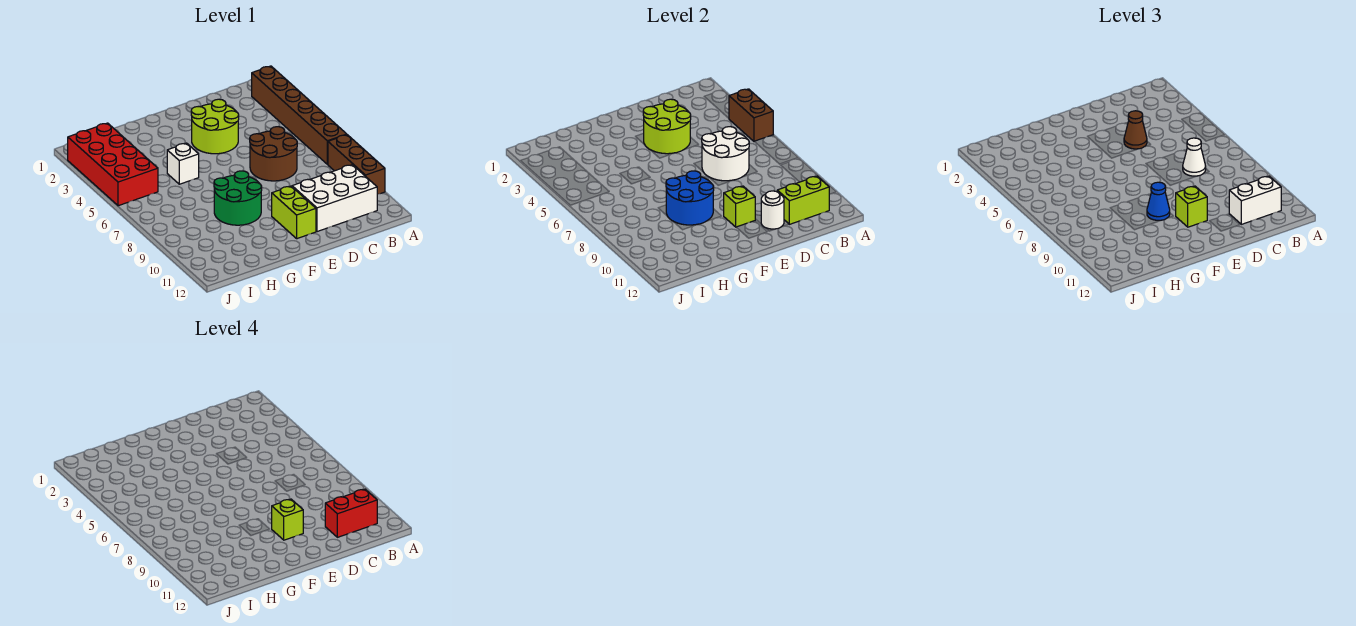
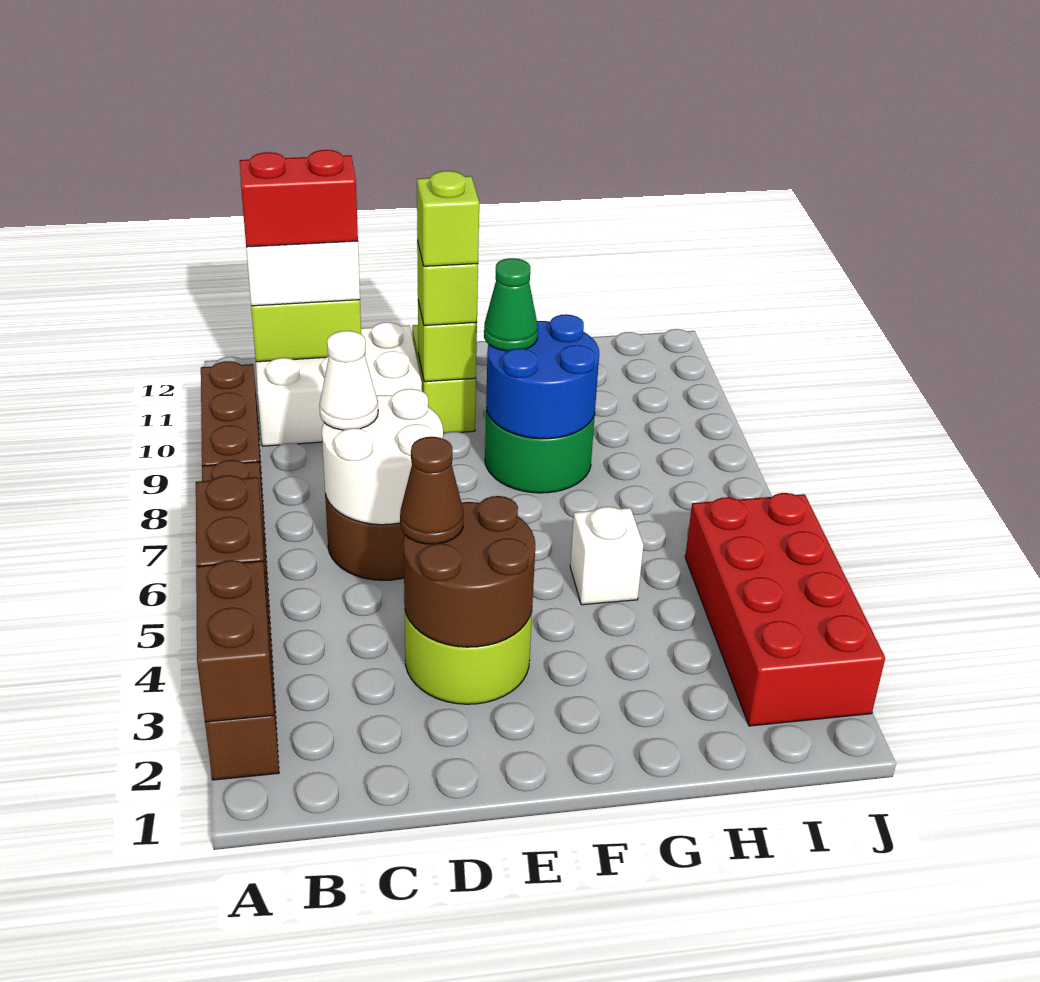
none -> brown brick A2:A3 level 2
lime round brick D3:E4 level 2 -> brown round brick D3:E4 level 2
white round brick D11 level 2 -> none
blue cone F9 level 3 -> green cone F9 level 3

